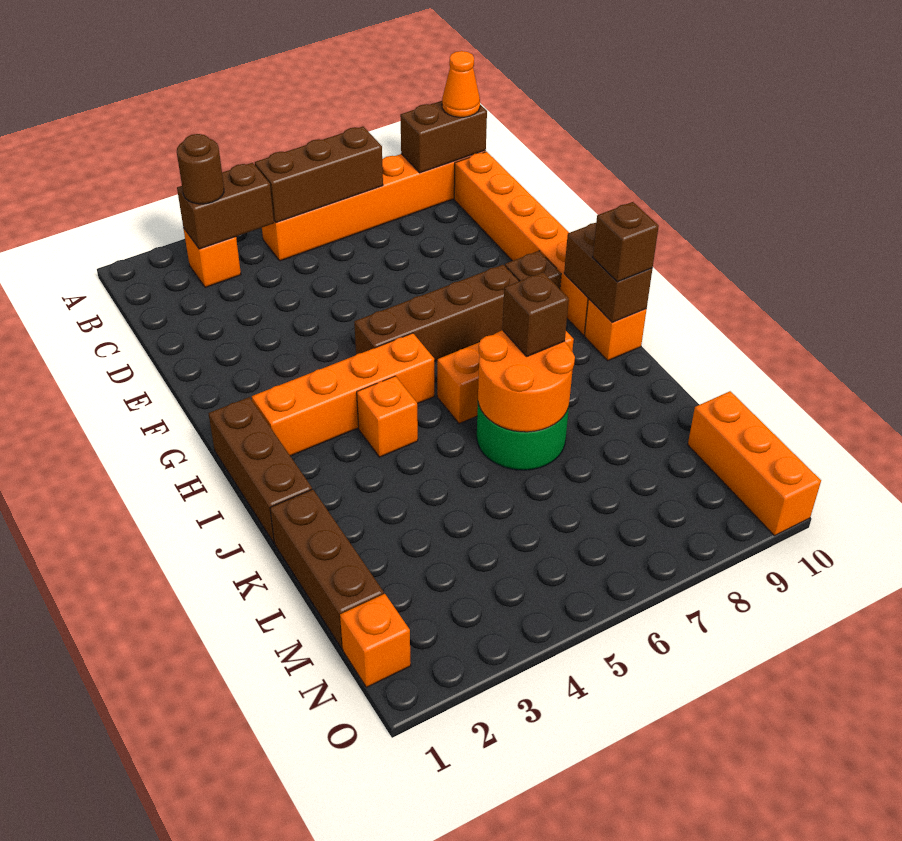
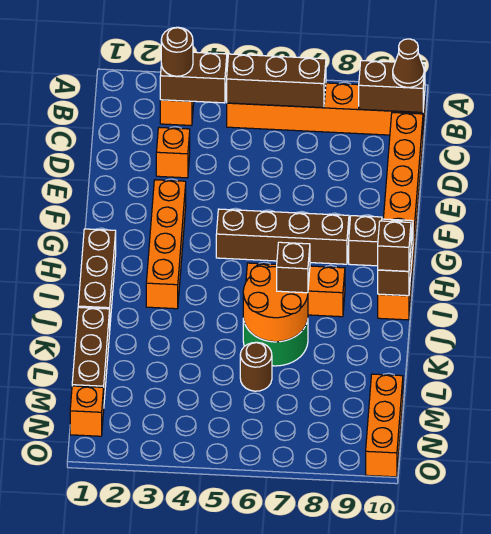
orange cone B10 level 3 -> brown cone B10 level 3
orange brick H2:H5 level 1 -> orange brick F3:I3 level 1
orange brick I4 level 1 -> orange brick D3 level 1
none -> brown round brick L6 level 1

